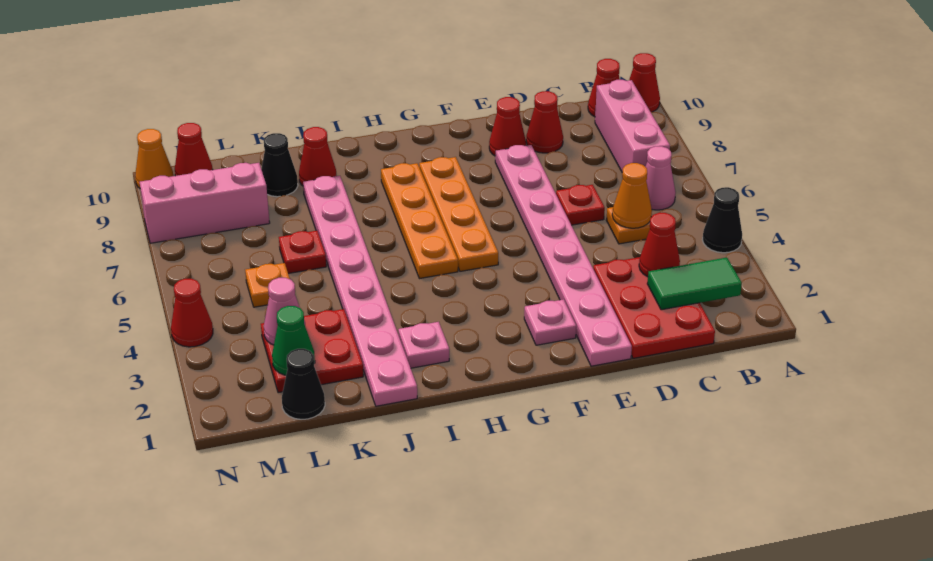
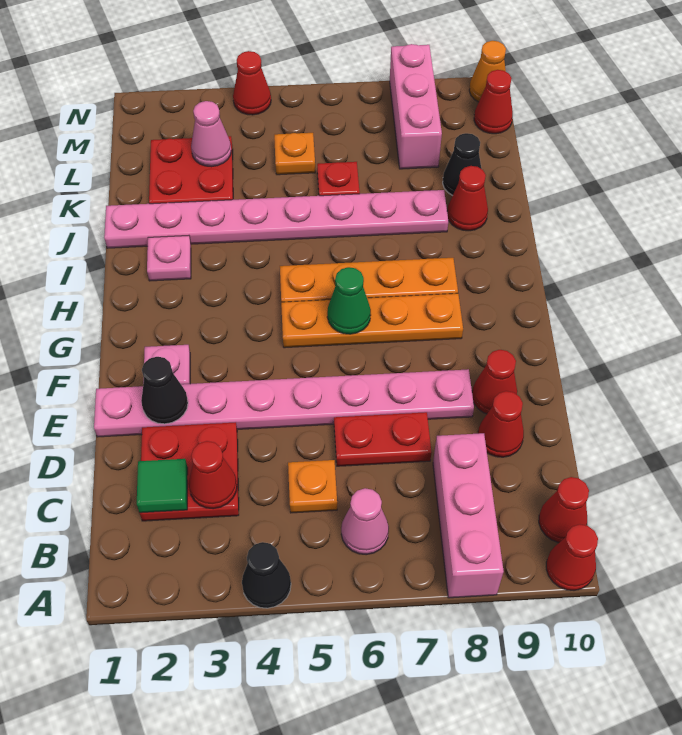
green tile B2:C2 level 2 -> green tile C2 level 2
pink brick B7:B9 level 1 -> pink brick A8:C8 level 1
red plate C1:D3 level 1 -> red plate C2:D3 level 1
orange cone C5 level 2 -> none
red plate D6 level 1 -> red plate D6:D7 level 1
black cone L1 level 1 -> black cone E2 level 2
green cone L2 level 2 -> green cone G6 level 2

